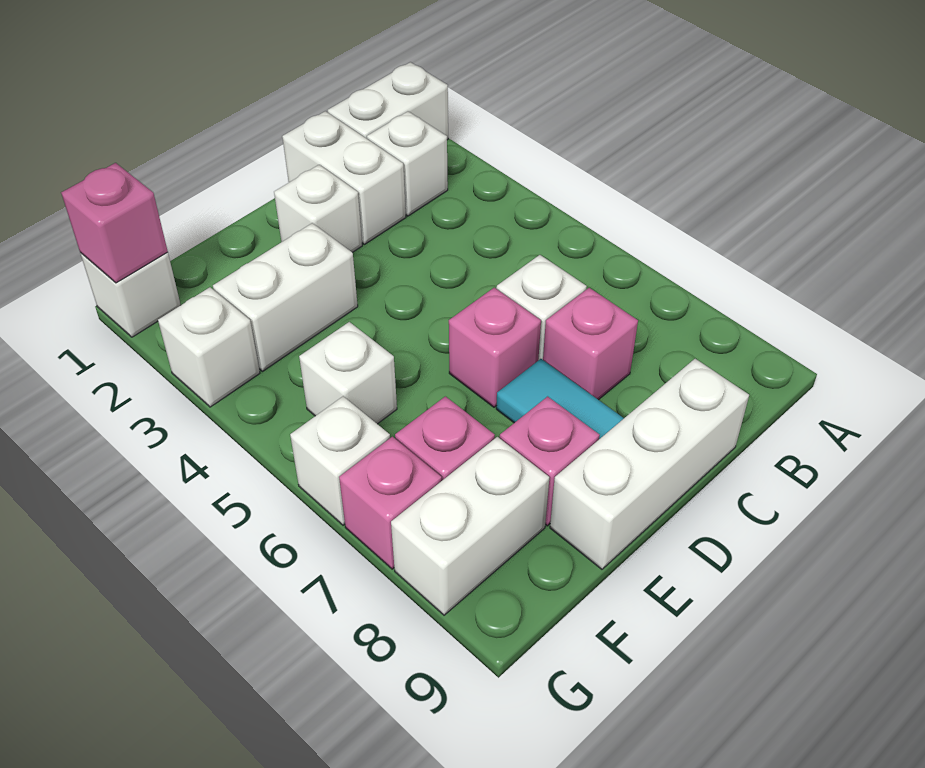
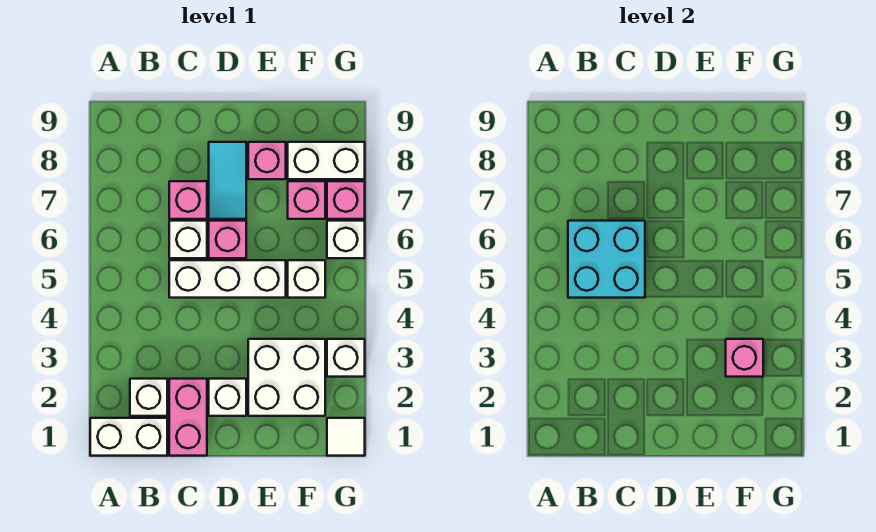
none -> cyan brick B5:C6 level 2
white brick C1:C2 level 1 -> pink brick C1:C2 level 1
white brick C9:E9 level 1 -> white brick C5:E5 level 1
white brick E3:F3 level 1 -> white brick E2:F3 level 1
white brick G1 level 1 -> white tile G1 level 1
pink brick G1 level 2 -> pink brick F3 level 2

